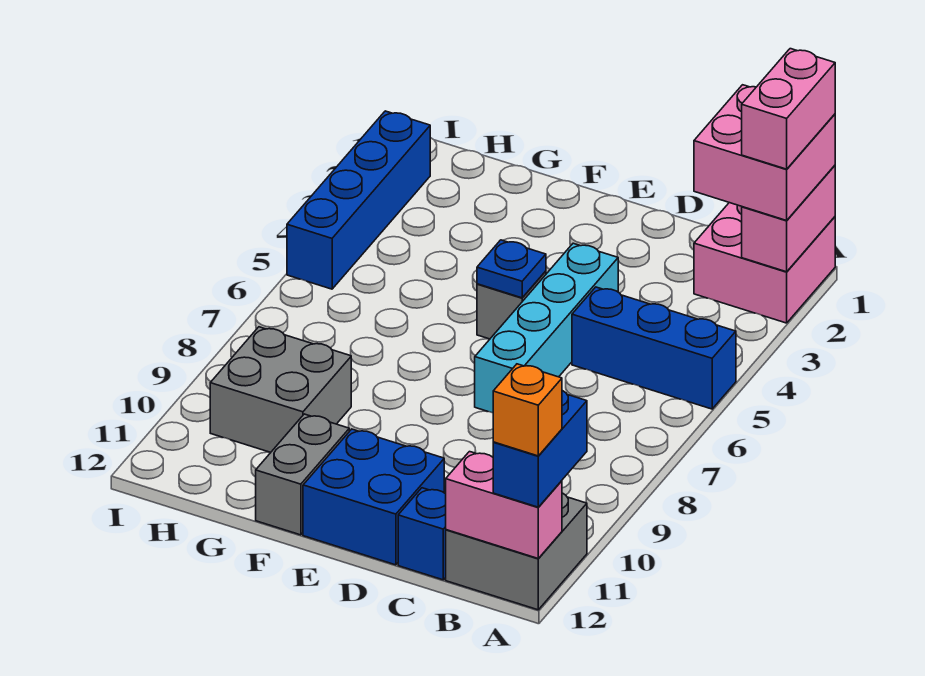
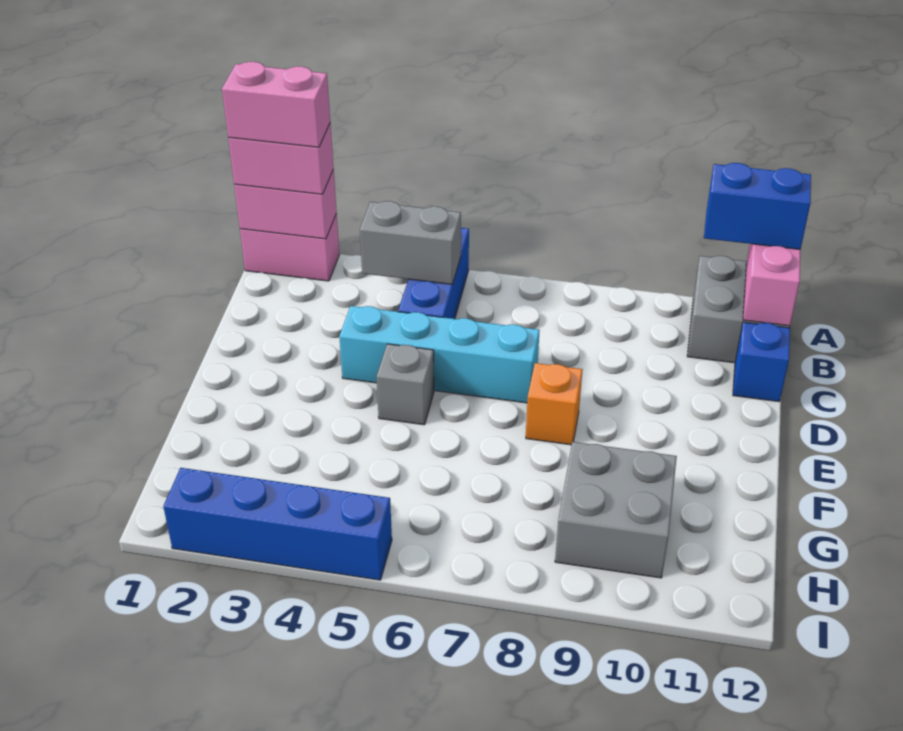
pink brick A1:B2 level 1 -> pink brick A1:A2 level 1
pink brick A1:B2 level 3 -> pink brick A1:A2 level 3
orange brick A12 level 4 -> orange brick E8 level 1
blue brick D11:E12 level 1 -> none
blue plate E5 level 2 -> none
grey brick F11:F12 level 1 -> grey brick B4:B5 level 2

